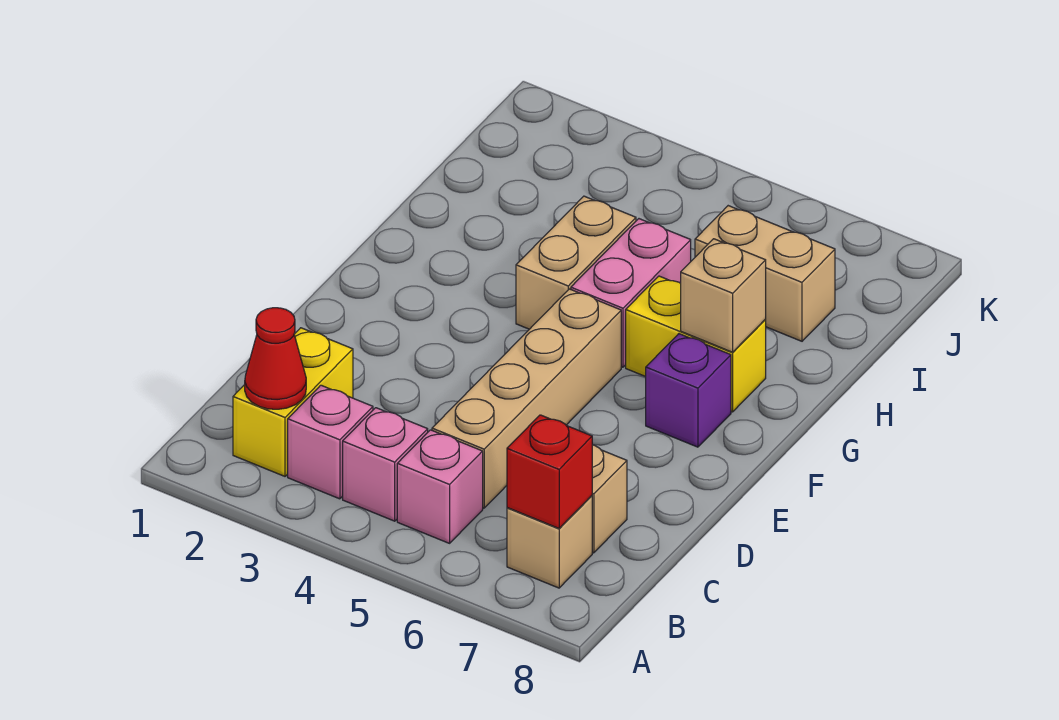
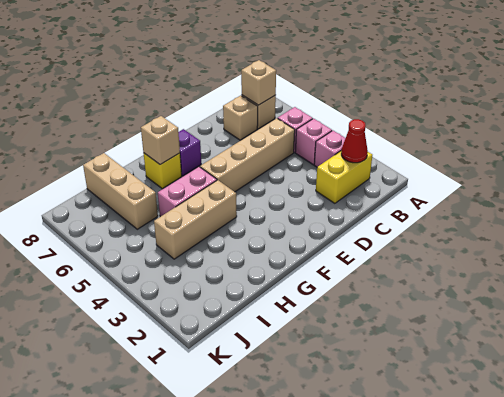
red brick B7 level 2 -> tan brick B7 level 2
tan brick G4:H4 level 1 -> tan brick G4:I4 level 1
yellow brick G6:G7 level 1 -> yellow brick G7 level 1
tan brick I6:I7 level 1 -> tan brick I6:I8 level 1

